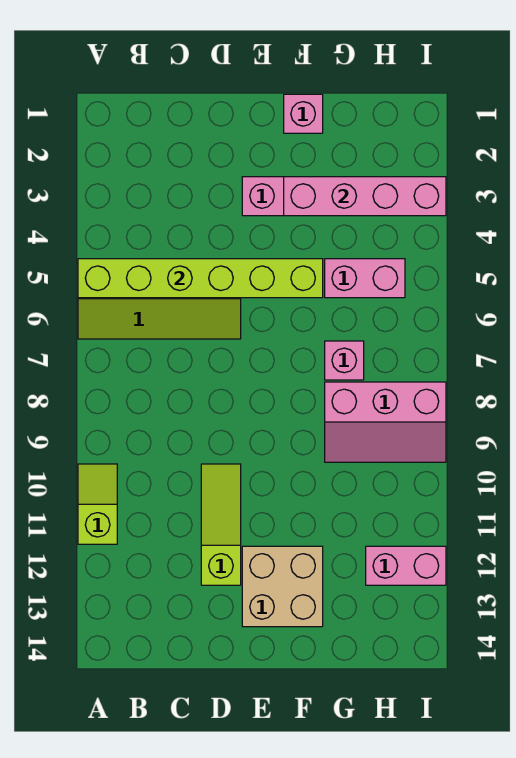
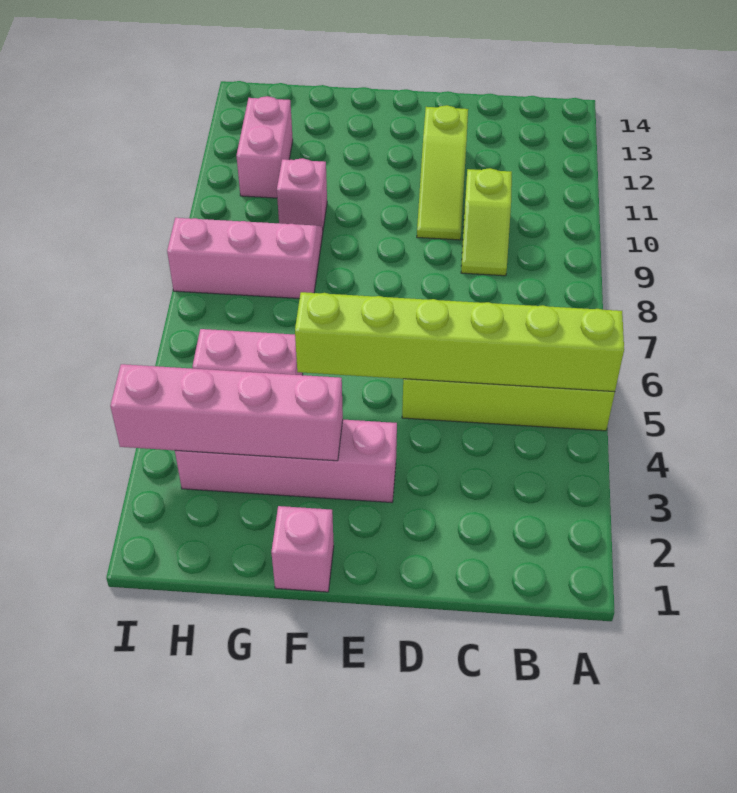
lime slope A10:A11 level 1 top 11 -> lime slope C9:C10 level 1 top 10
tan brick E12:F13 level 1 -> none
pink brick G7 level 1 -> pink brick G10 level 1
pink brick H12:I12 level 1 -> pink brick H11:H12 level 1

